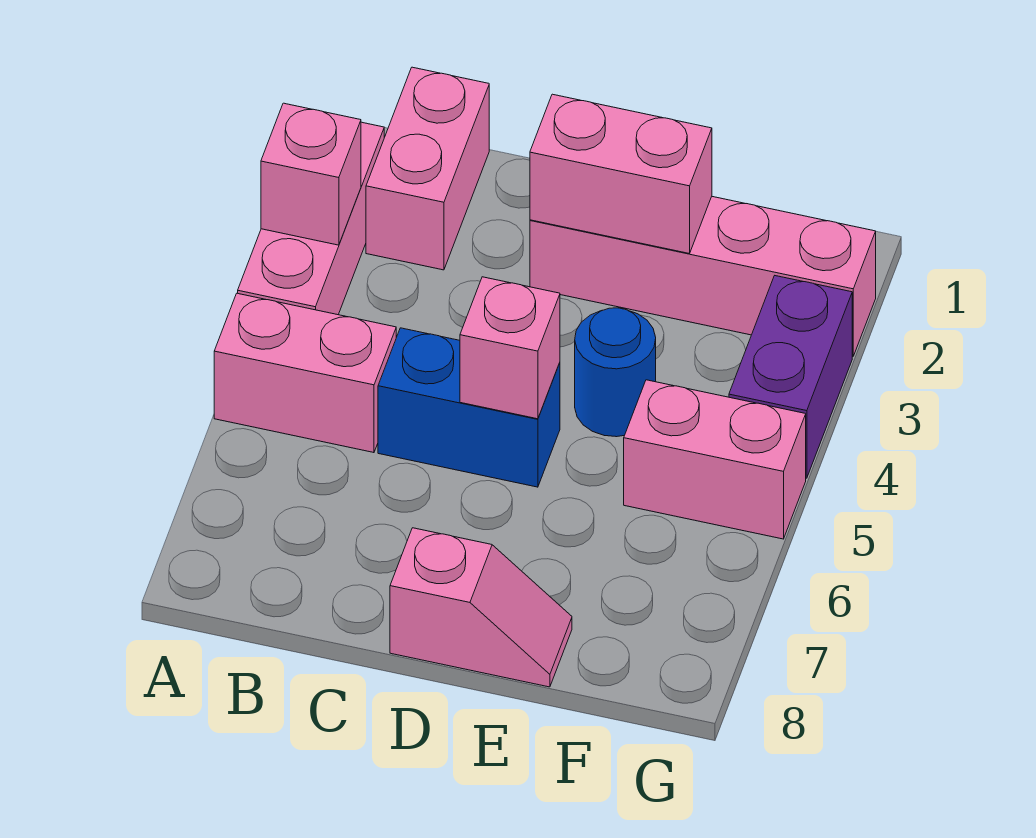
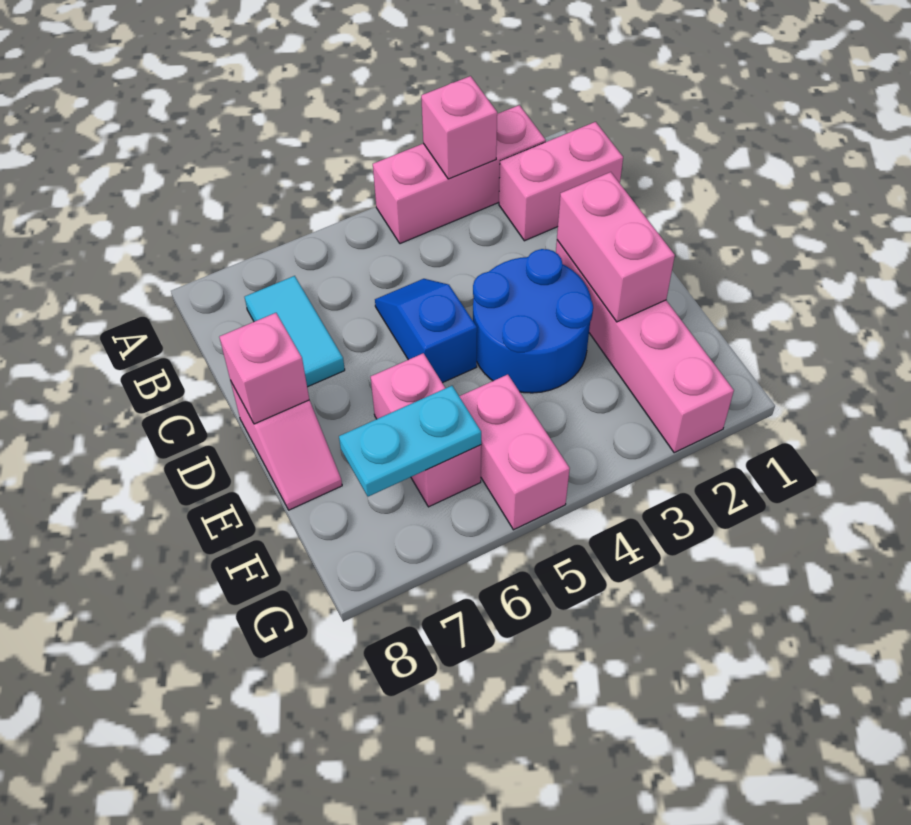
pink brick A5:B5 level 1 -> pink brick E6:F6 level 1
none -> cyan tile B7:C7 level 1
blue brick C5:D5 level 1 -> blue slope C5:D5 level 1 top D
pink brick D5 level 2 -> pink brick D8 level 2
blue round brick E4 level 1 -> blue round brick D3:E4 level 1
none -> cyan plate F6:F7 level 2
purple brick G3:G4 level 1 -> none

